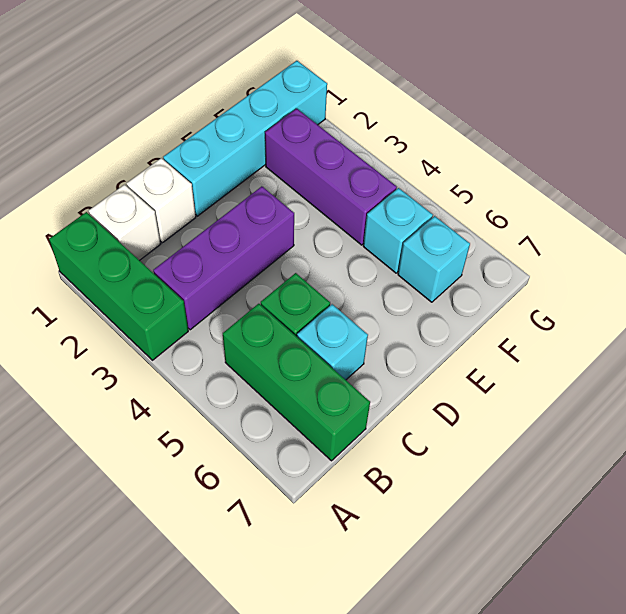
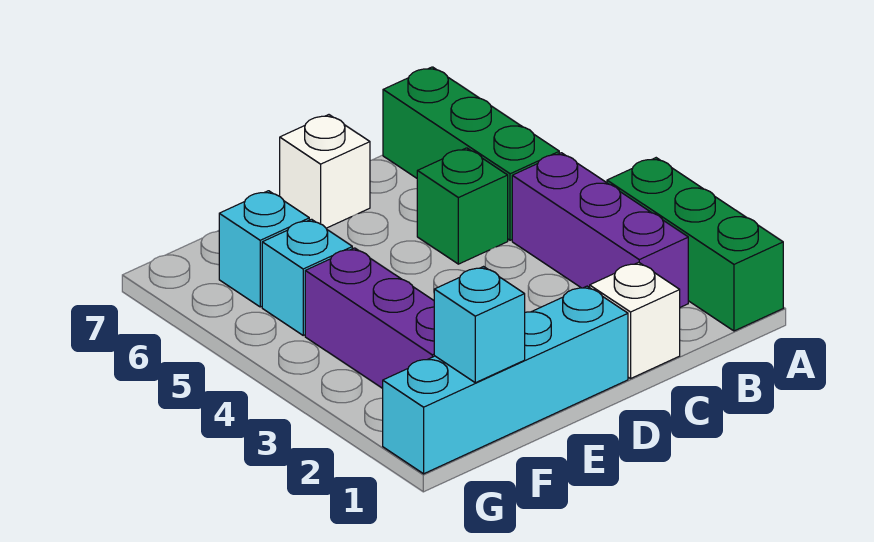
white brick B1 level 1 -> white brick D7 level 1
purple brick B3:D3 level 1 -> purple brick B2:B4 level 1
cyan brick C6 level 1 -> cyan brick F1 level 2

